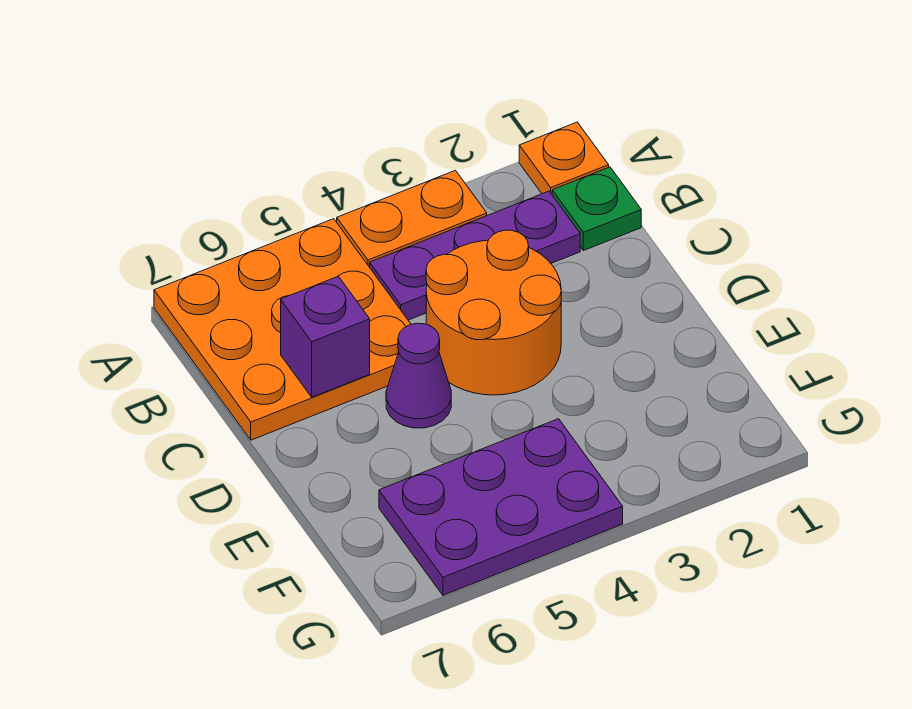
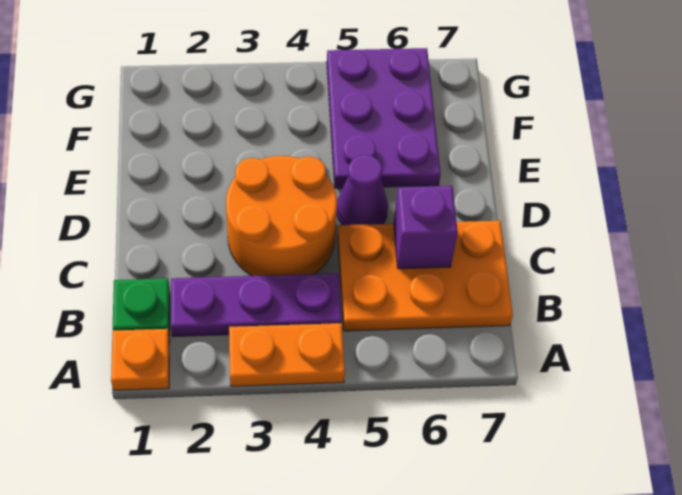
orange plate A5:C7 level 1 -> orange plate B5:C7 level 1
purple plate F4:G6 level 1 -> purple plate E5:G6 level 1

